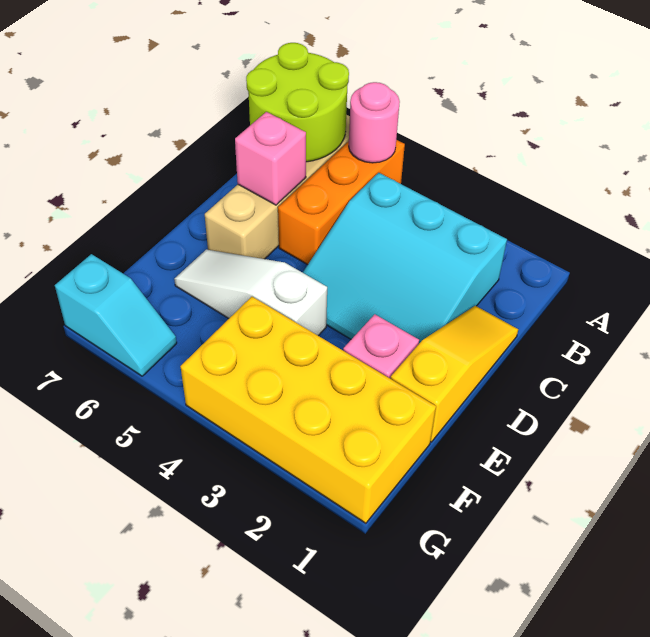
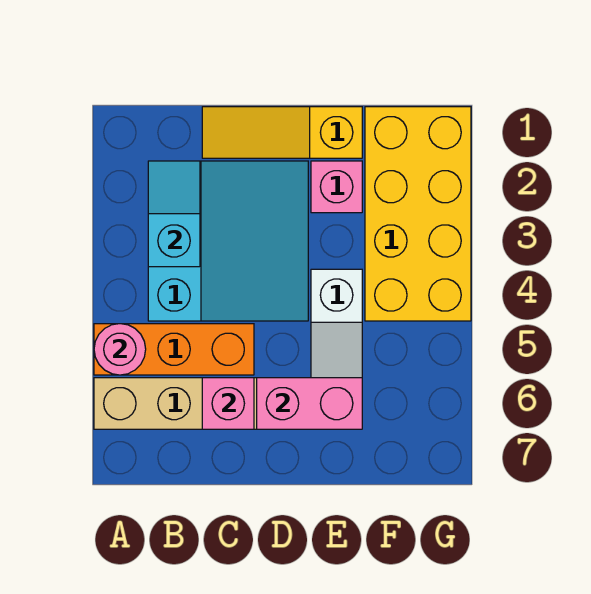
lime round brick A6:B7 level 2 -> none
none -> pink brick D6:E6 level 2
cyan slope G6:G7 level 1 top 7 -> cyan slope B2:B3 level 2 top 3

